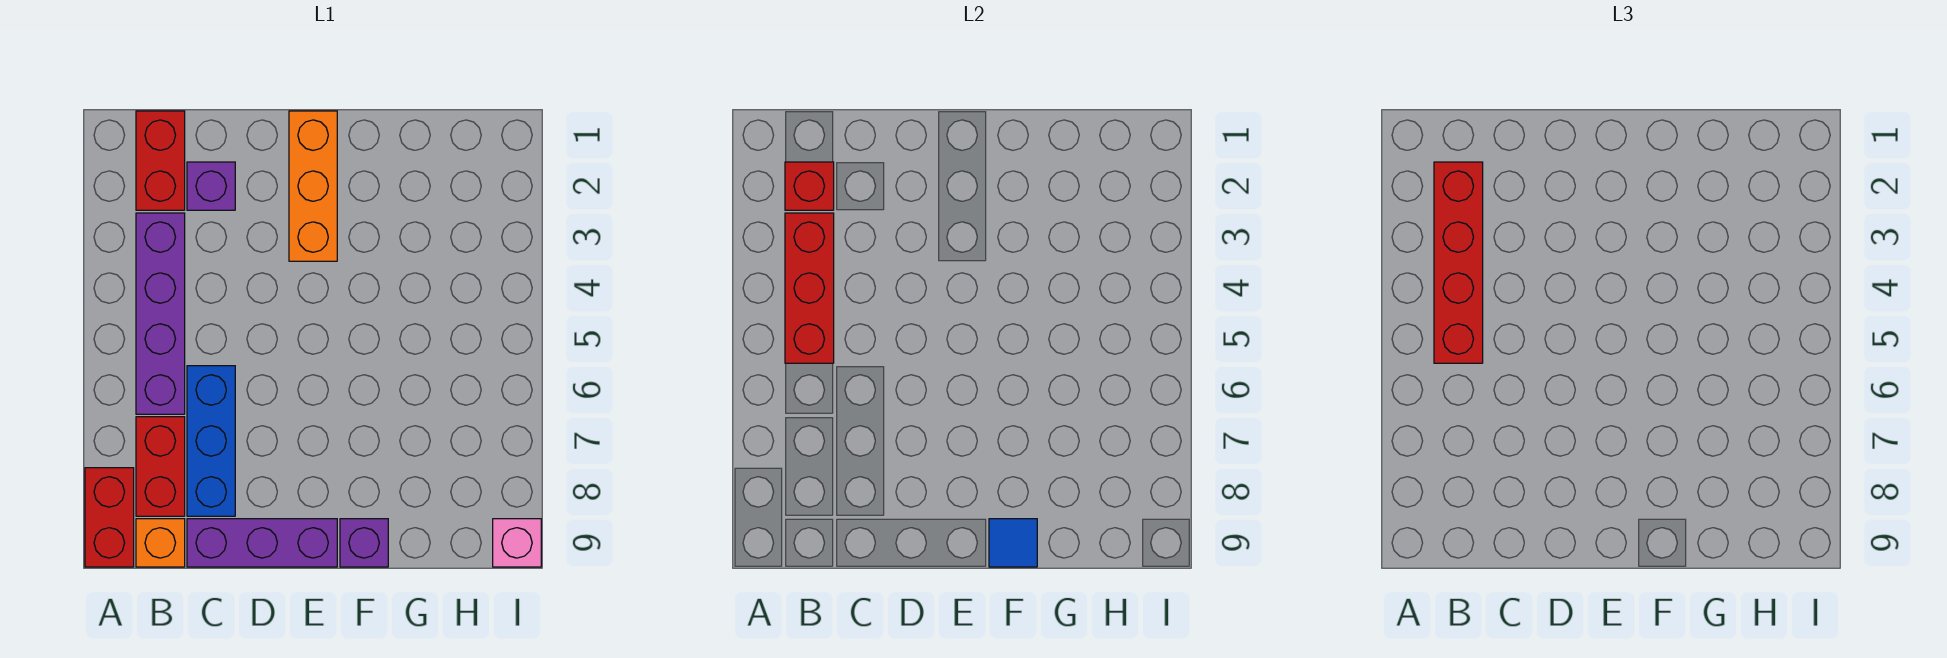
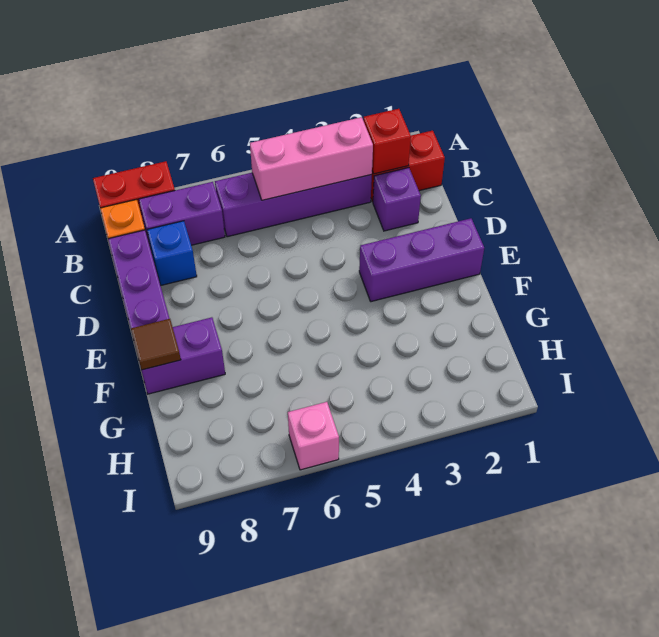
red brick B2:B5 level 3 -> none
red brick B3:B5 level 2 -> pink brick B3:B5 level 2
red brick B7:B8 level 1 -> purple brick B7:B8 level 1
blue brick C6:C8 level 1 -> blue brick C8 level 1
orange brick E1:E3 level 1 -> purple brick E1:E3 level 1
purple brick F9 level 1 -> purple brick F8:F9 level 1
blue tile F9 level 2 -> brown tile F9 level 2
pink brick I9 level 1 -> pink brick I6 level 1

